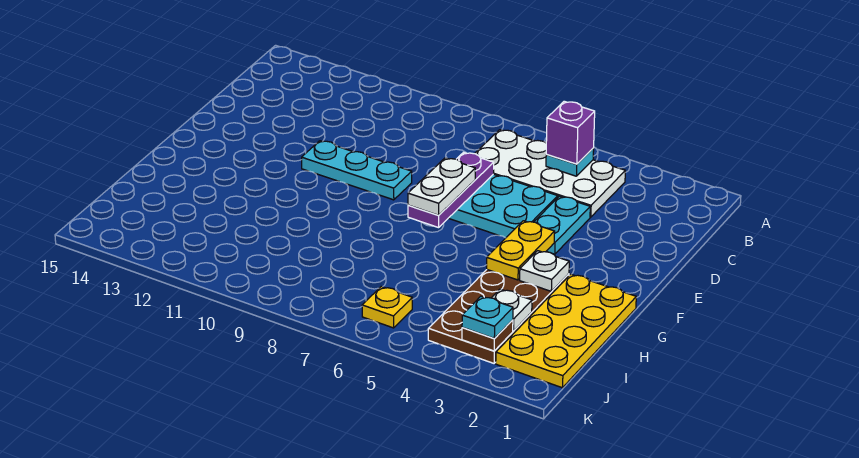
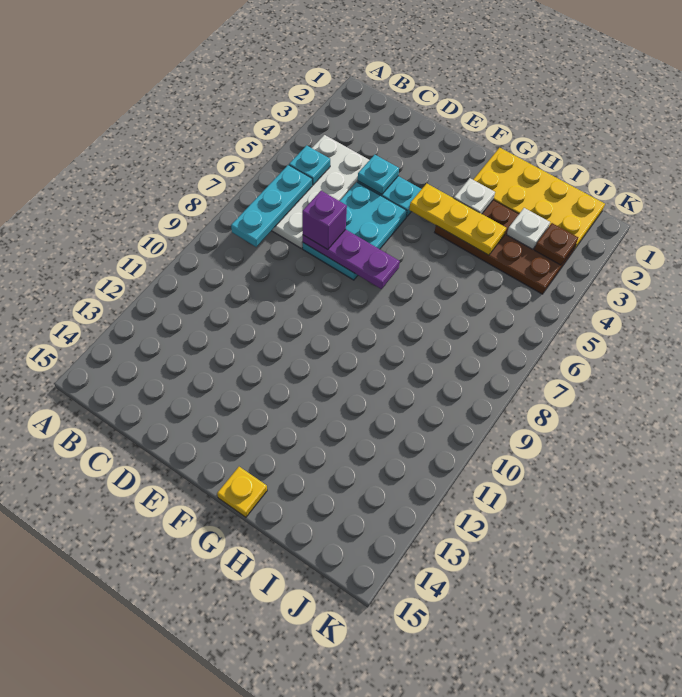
purple brick B5 level 3 -> purple brick D7 level 3
white plate E7:F7 level 3 -> none
cyan plate E9:E11 level 1 -> cyan plate B6:B8 level 2
yellow plate F4:G4 level 2 -> yellow plate F4:H4 level 2
cyan plate J3 level 3 -> cyan plate D4 level 2
yellow plate J6 level 1 -> yellow plate G15 level 1

